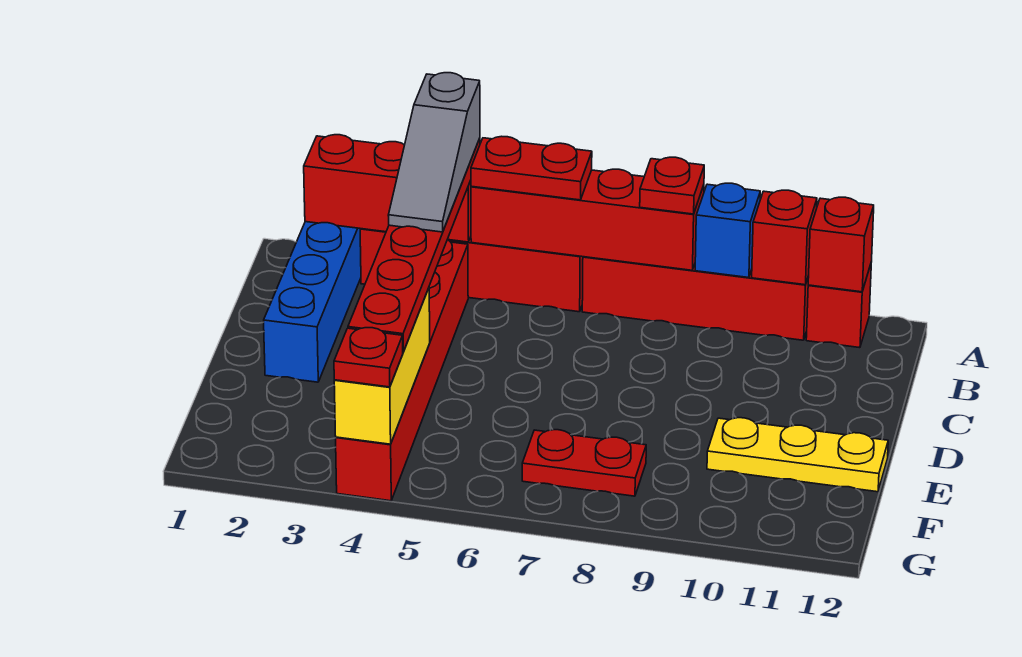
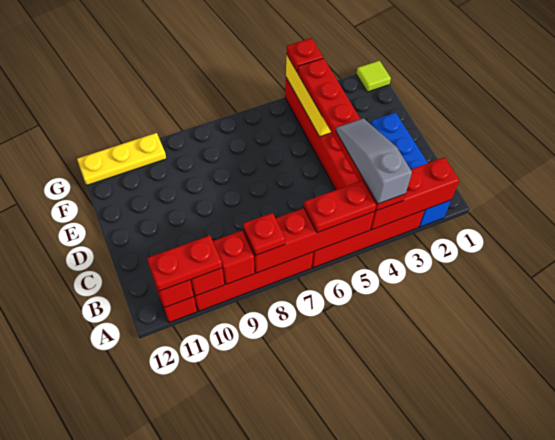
blue brick A9 level 2 -> red brick A9 level 2
yellow plate E10:E12 level 1 -> yellow plate G10:G12 level 1
red plate F7:F8 level 1 -> red plate A10:A11 level 3
none -> lime tile G1 level 1

